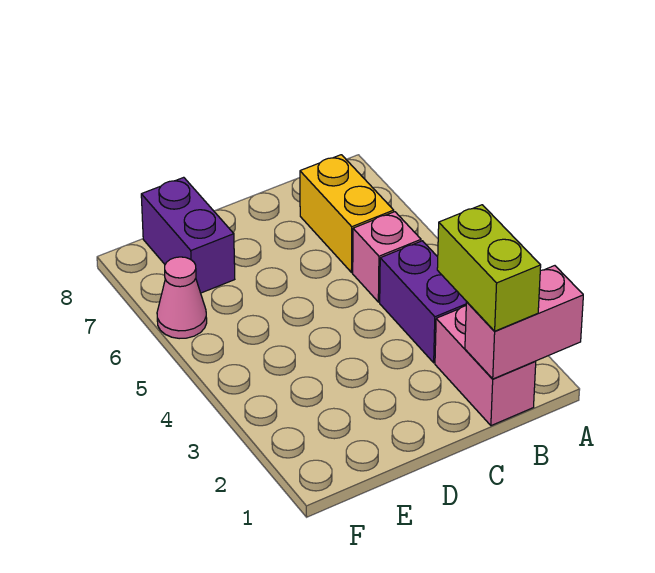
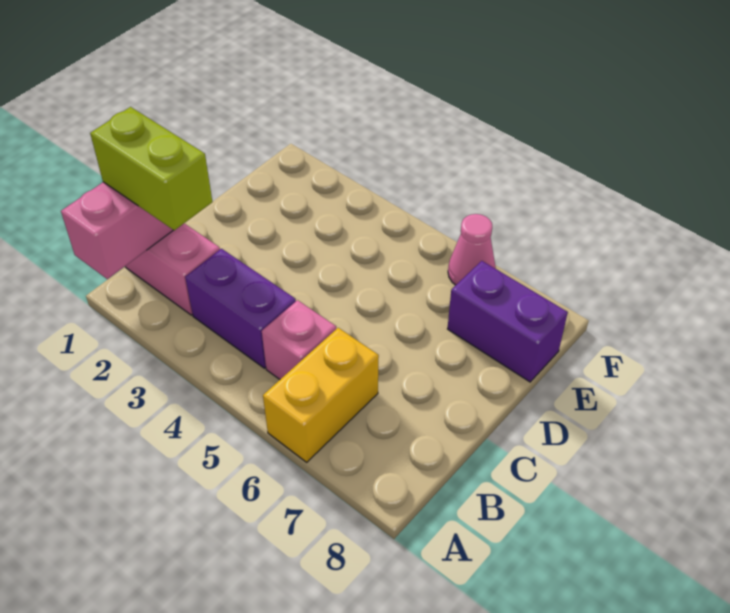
yellow brick B6:B7 level 1 -> yellow brick A6:B6 level 1

